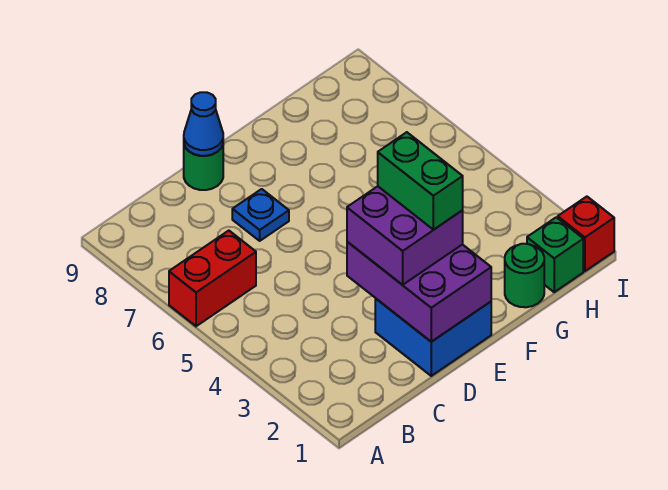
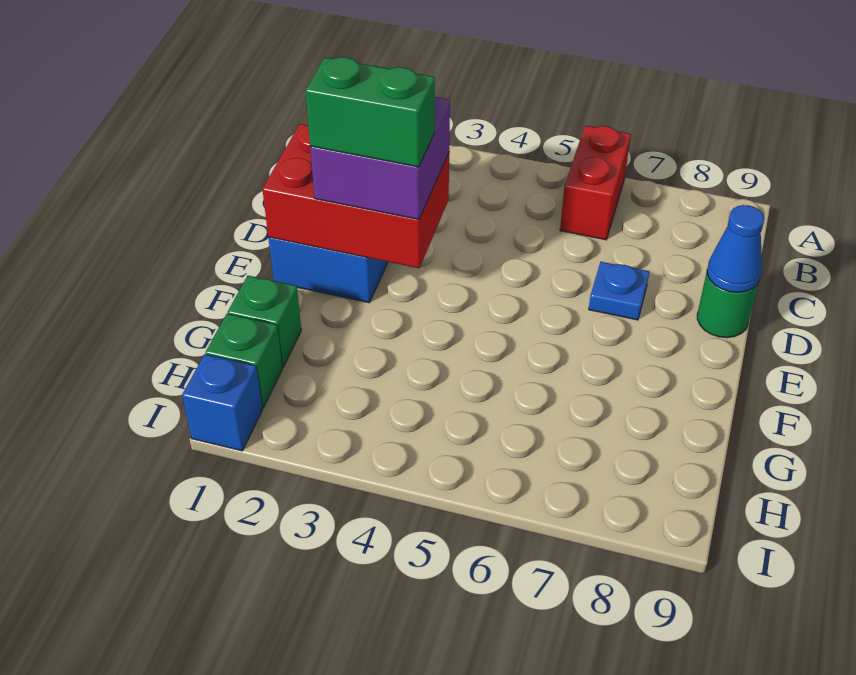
purple brick D1:E3 level 2 -> red brick D1:E3 level 2
green round brick G1 level 1 -> green brick G1 level 1
red brick I1 level 1 -> blue brick I1 level 1

